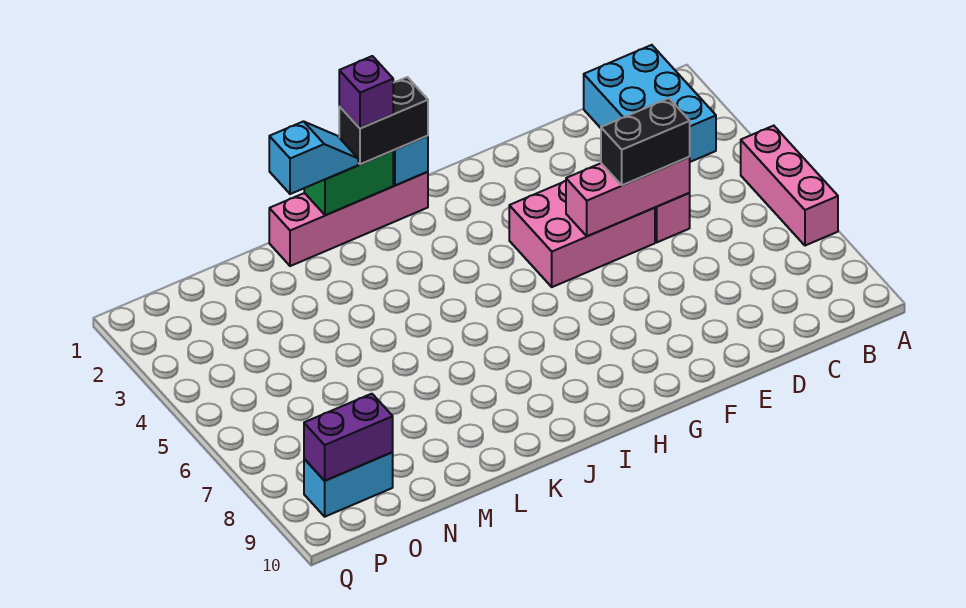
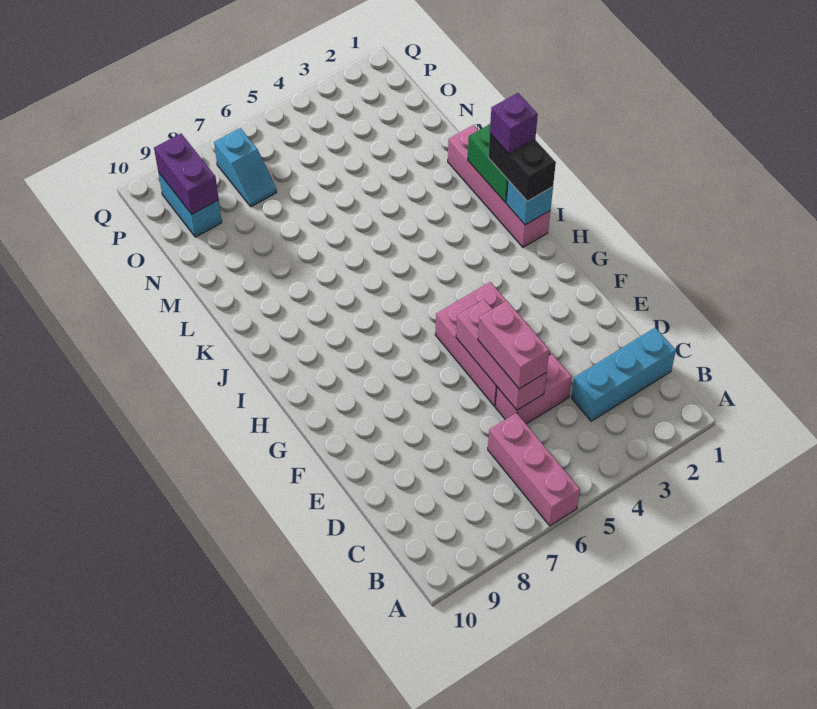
pink brick A5:A7 level 1 -> pink brick A6:C6 level 1
cyan brick B1:C3 level 1 -> cyan brick C1:C3 level 1
black brick D5:E5 level 3 -> pink brick D5:E5 level 3
cyan slope K1:L1 level 3 top L -> cyan slope O7:P7 level 1 top P

